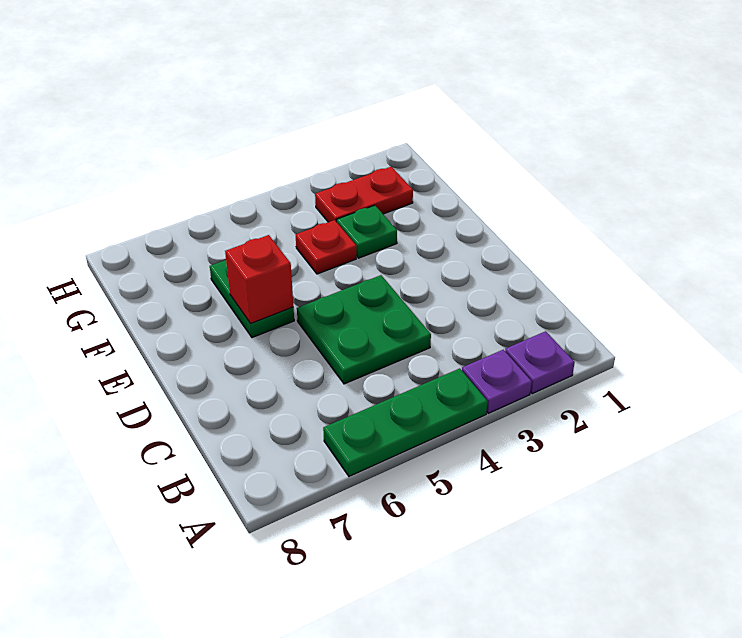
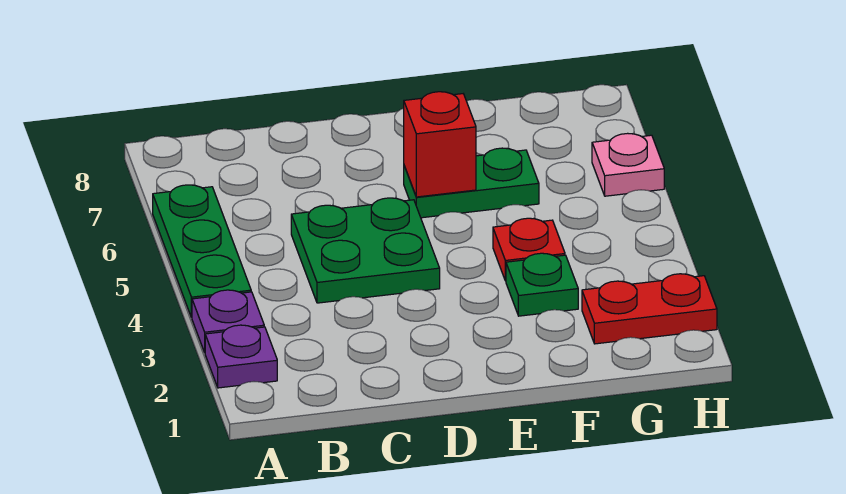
red plate G2:G3 level 1 -> red plate G2:H2 level 1
none -> pink plate H6 level 1

